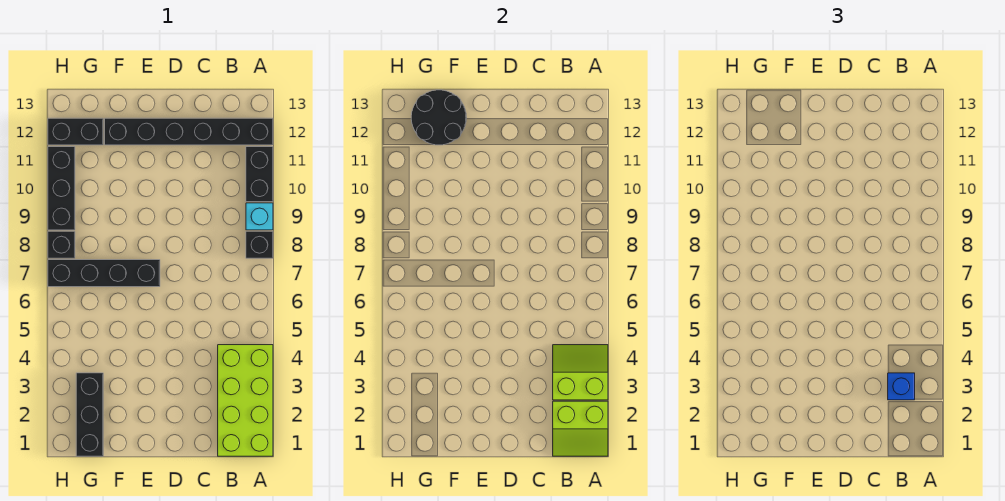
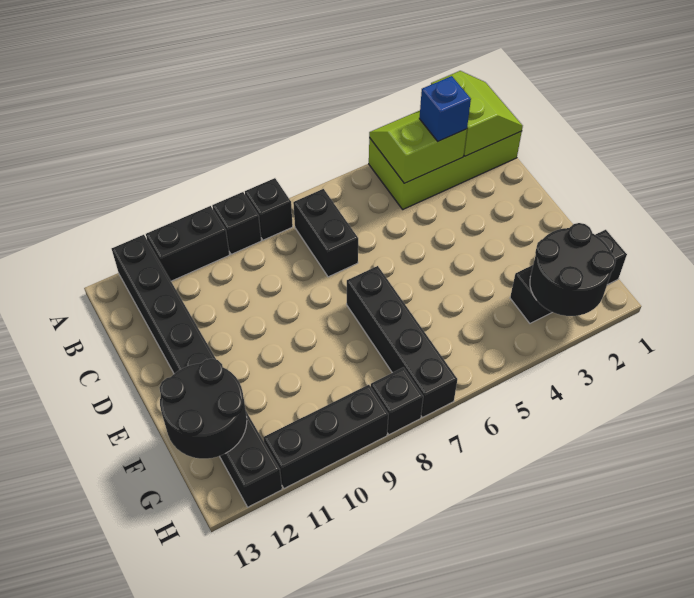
lime slope A3:B4 level 2 top 3 -> lime slope A3:B4 level 2 top B
cyan brick A9 level 1 -> black brick A9 level 1
none -> black brick B7:C7 level 1
none -> black round brick G2:H3 level 2

